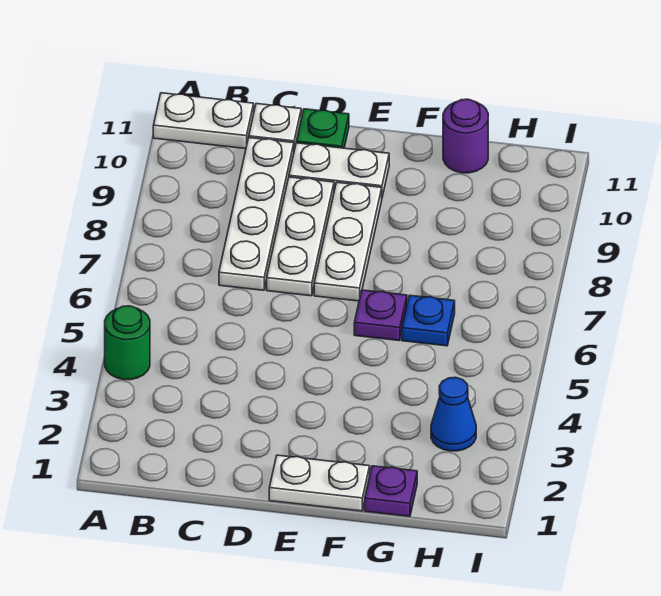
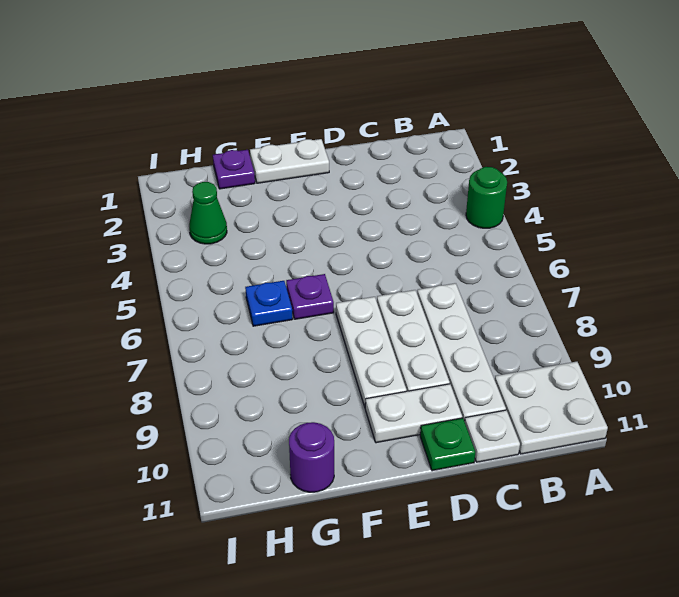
white plate A11:B11 level 1 -> white plate A10:B11 level 1
blue cone H3 level 1 -> green cone H3 level 1

